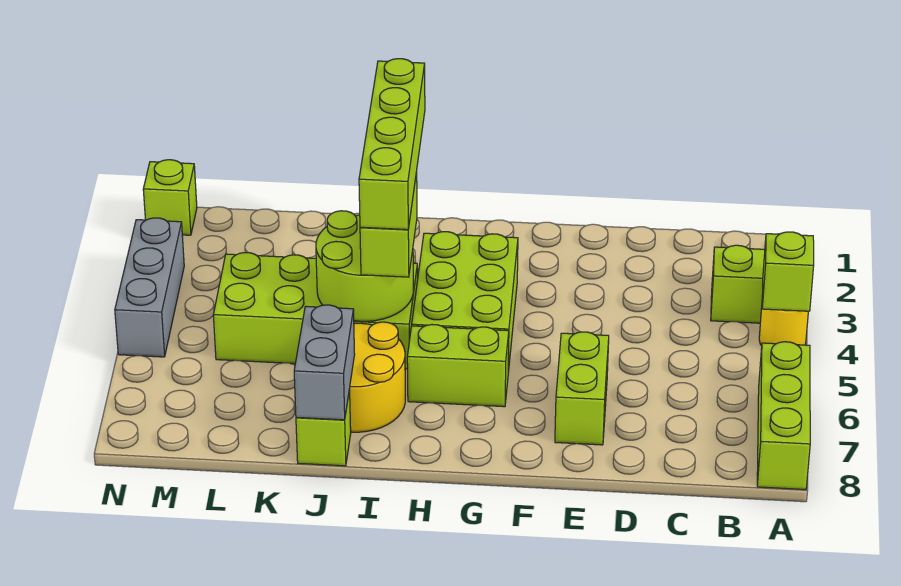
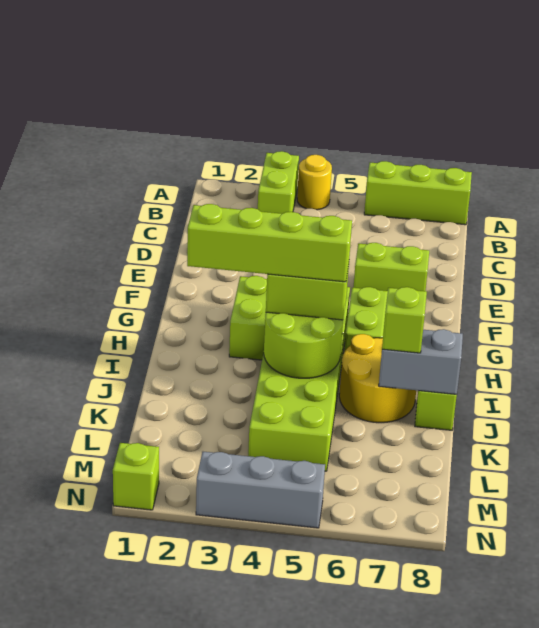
lime brick A4 level 2 -> lime brick J7 level 3

